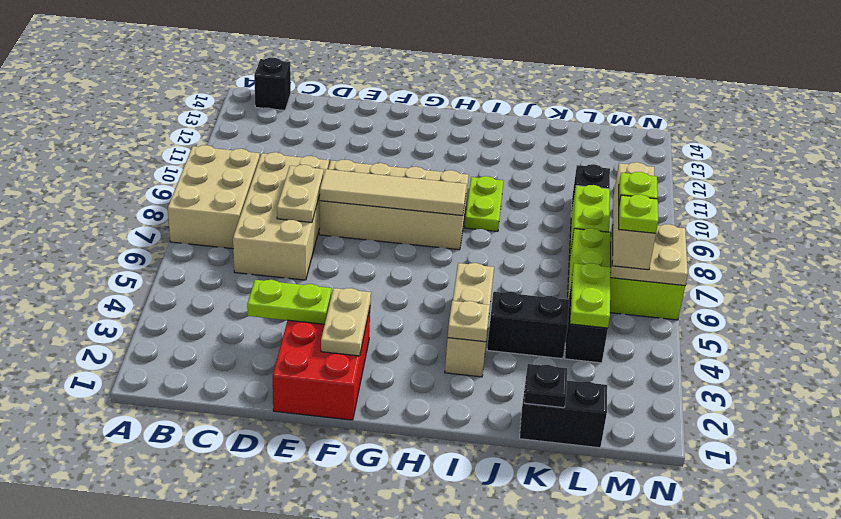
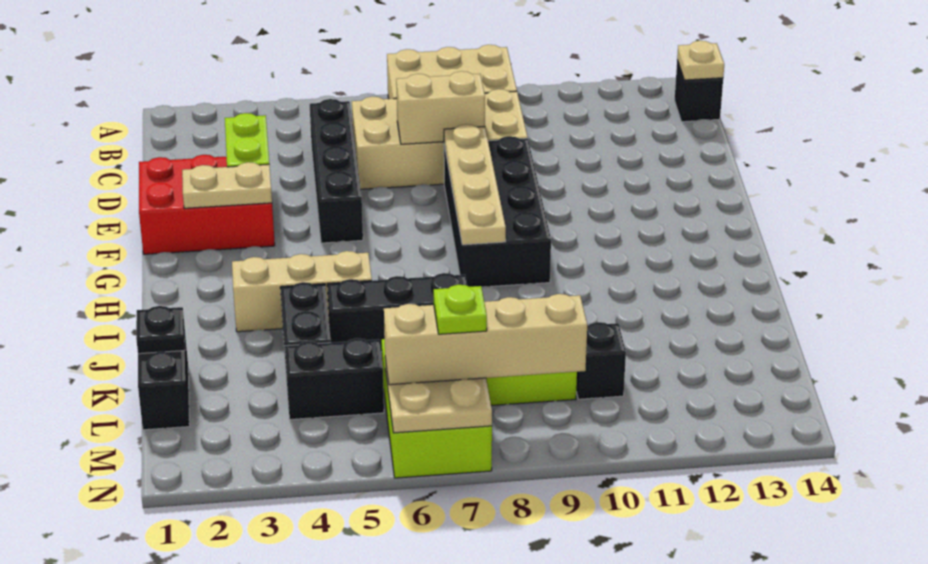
none -> black brick C5:F5 level 1
tan plate D7:D8 level 2 -> tan brick D7:D8 level 2
tan brick E8:H9 level 1 -> black brick E8:H9 level 1
tan tile E8:H8 level 2 -> tan plate E8:H8 level 2
tan plate I3 level 2 -> tan plate B14 level 2
lime plate I9:I10 level 1 -> none
none -> black brick J5:J7 level 1
lime plate L4:L5 level 2 -> none
tan brick M6:M8 level 3 -> tan brick M6:M9 level 3
lime plate M6 level 4 -> none

